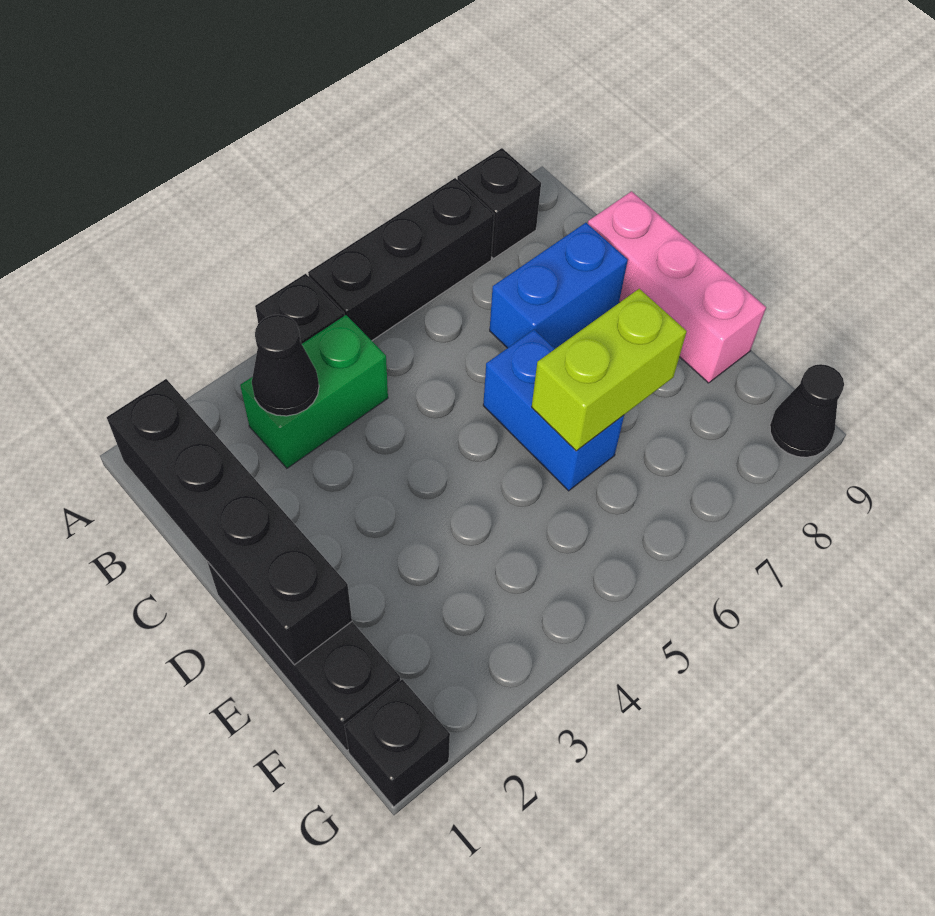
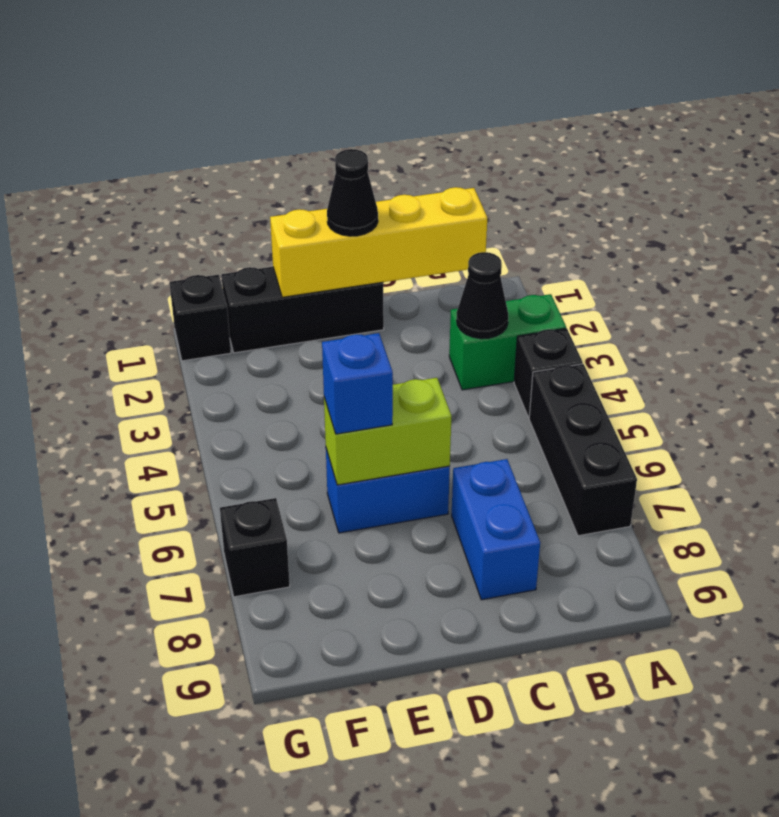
black brick A8 level 1 -> black brick G7 level 1
black brick B1:E1 level 2 -> yellow brick B1:E1 level 2
green brick B3:B4 level 1 -> green brick A3:B3 level 1
pink brick C9:E9 level 1 -> none
lime brick E6:E7 level 2 -> lime brick D6:E6 level 2
none -> blue brick E6 level 3
black cone G9 level 1 -> black cone D1 level 3

